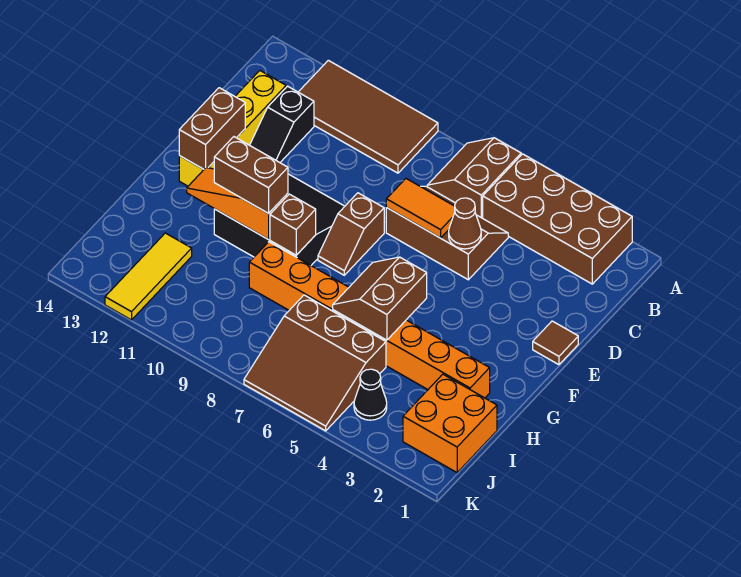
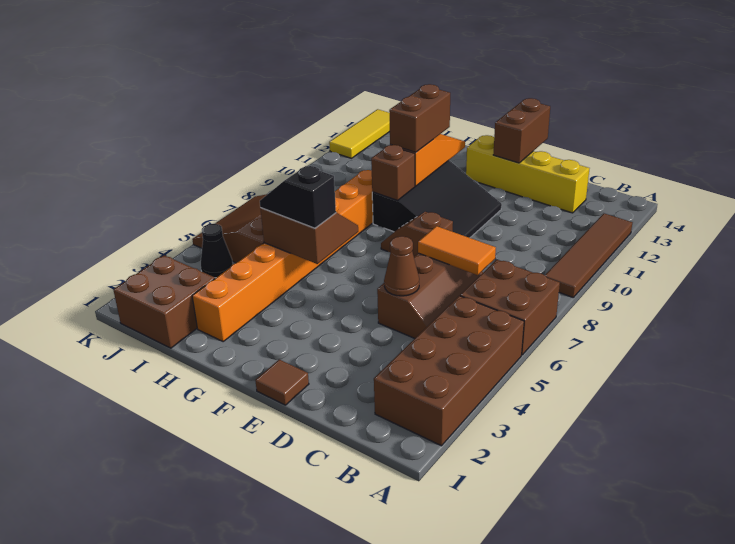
brown slope A6:B7 level 1 top 6 -> brown brick A6:B7 level 1
brown tile A9:B12 level 1 -> brown tile A9:A12 level 1
black slope C12:D12 level 1 top C -> black slope G5:H5 level 3 top G
orange tile D6:D7 level 2 -> orange tile C7:D7 level 2
brown brick E13:F13 level 2 -> brown brick E13:E14 level 2
orange brick I1:J2 level 1 -> brown brick I1:J2 level 1
yellow tile I12:K12 level 1 -> yellow tile K12:K14 level 1

